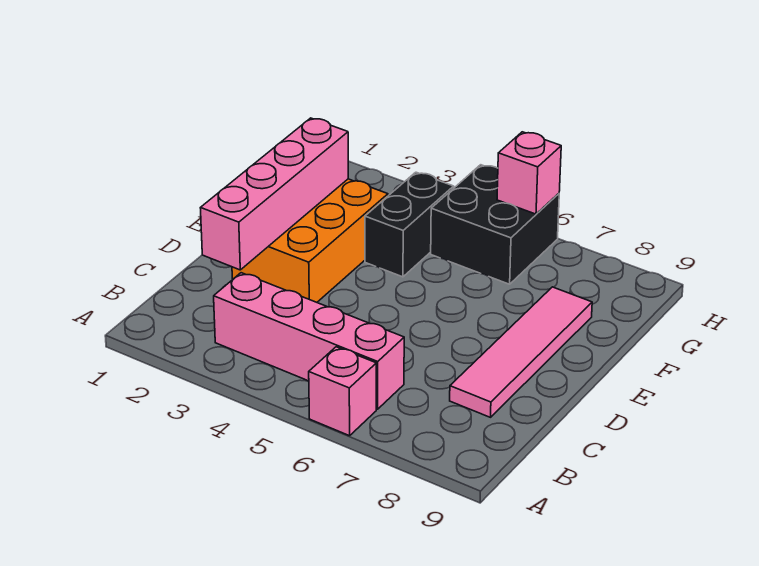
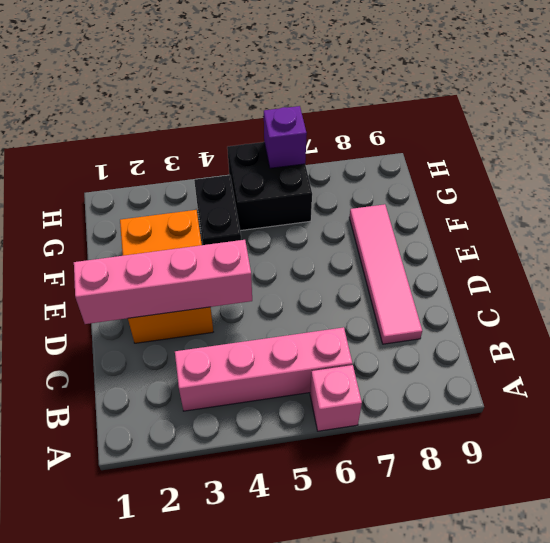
pink brick C2:F2 level 2 -> pink brick D1:D4 level 2
pink brick H6 level 2 -> purple brick H6 level 2

